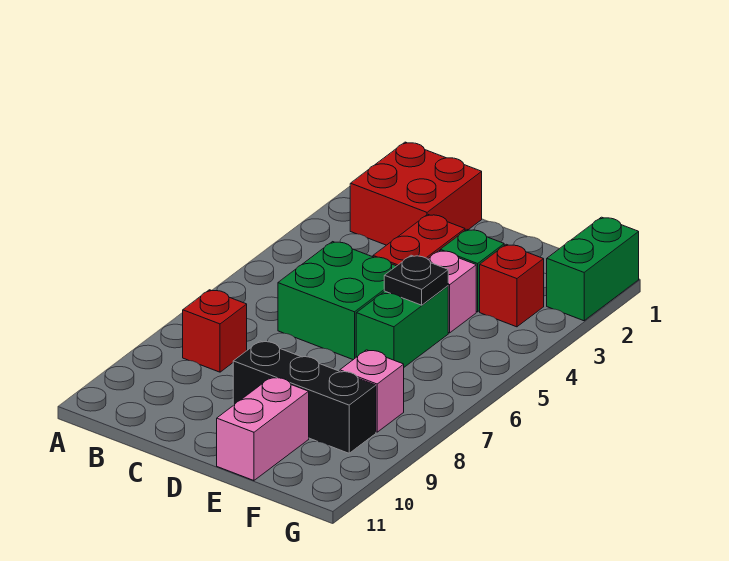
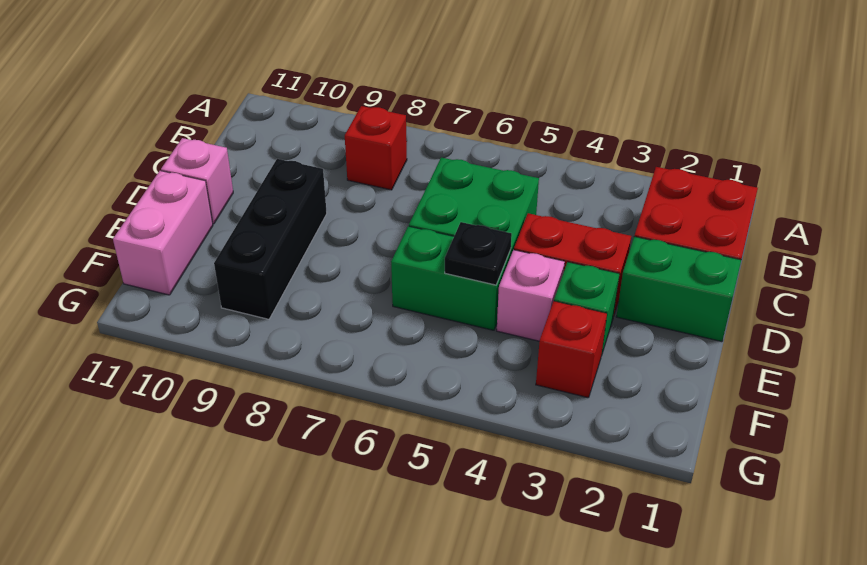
pink brick E10:E11 level 1 -> pink brick E11:F11 level 1
pink brick F8 level 1 -> pink brick D11 level 1
green brick G1:G2 level 1 -> green brick D1:D2 level 1

